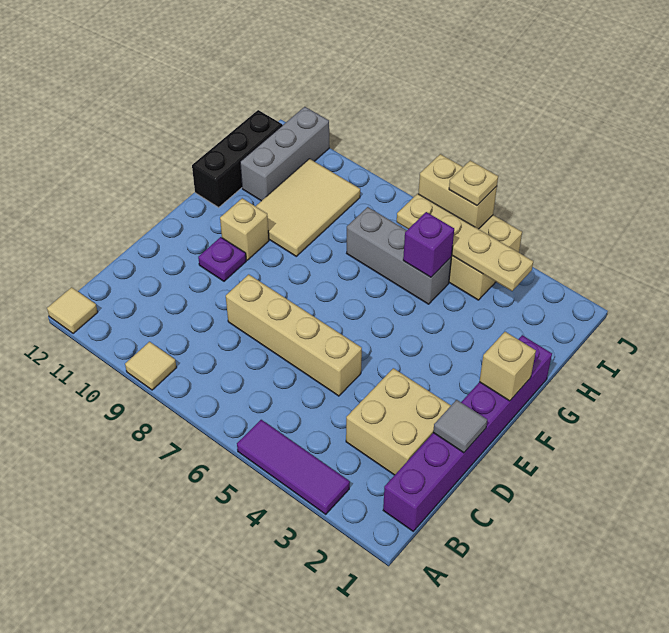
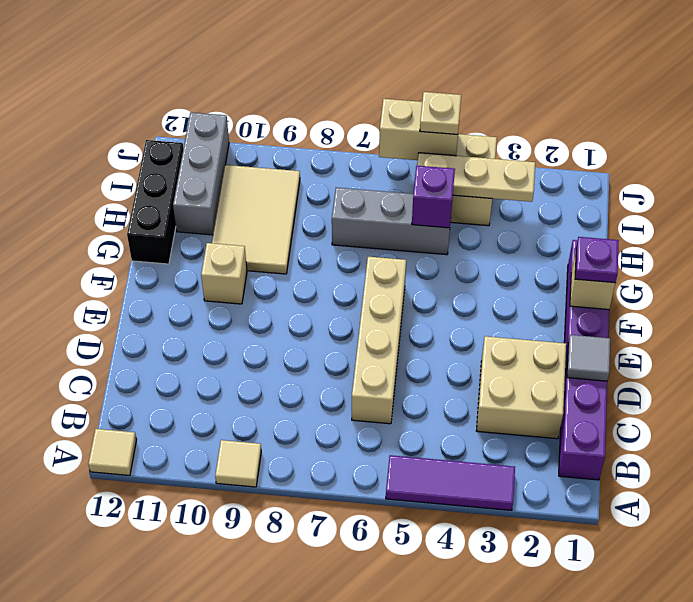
tan brick D5:D8 level 1 -> tan brick C6:F6 level 1
purple plate E10 level 1 -> purple plate F1 level 3
tan plate I3:I6 level 2 -> tan plate I3:I5 level 2

